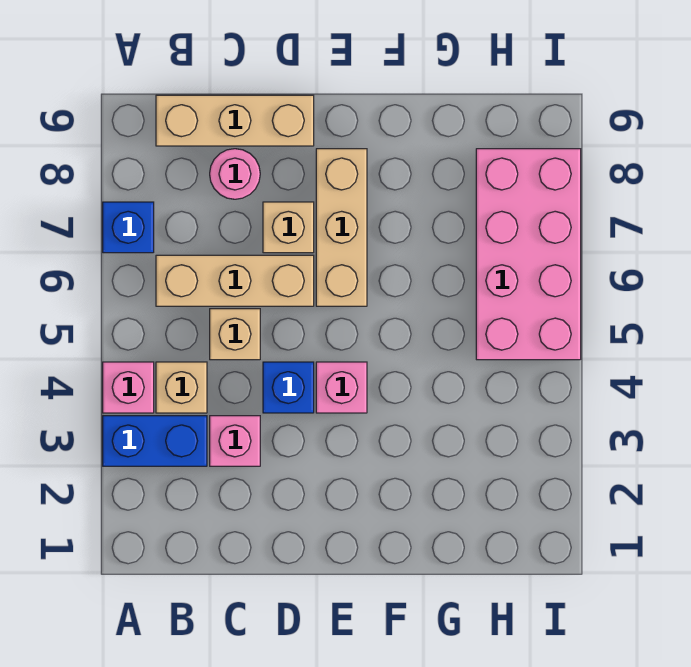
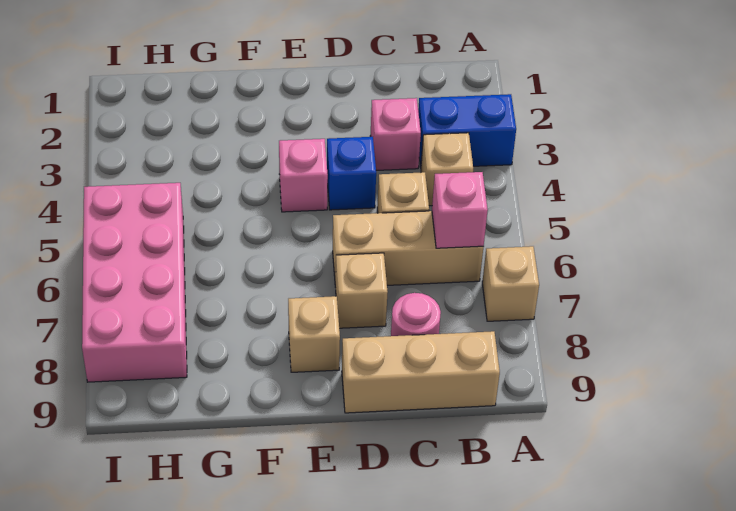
pink brick A4 level 1 -> pink brick B6 level 2
blue brick A7 level 1 -> tan brick A7 level 1
tan brick E6:E8 level 1 -> tan brick E8 level 1

